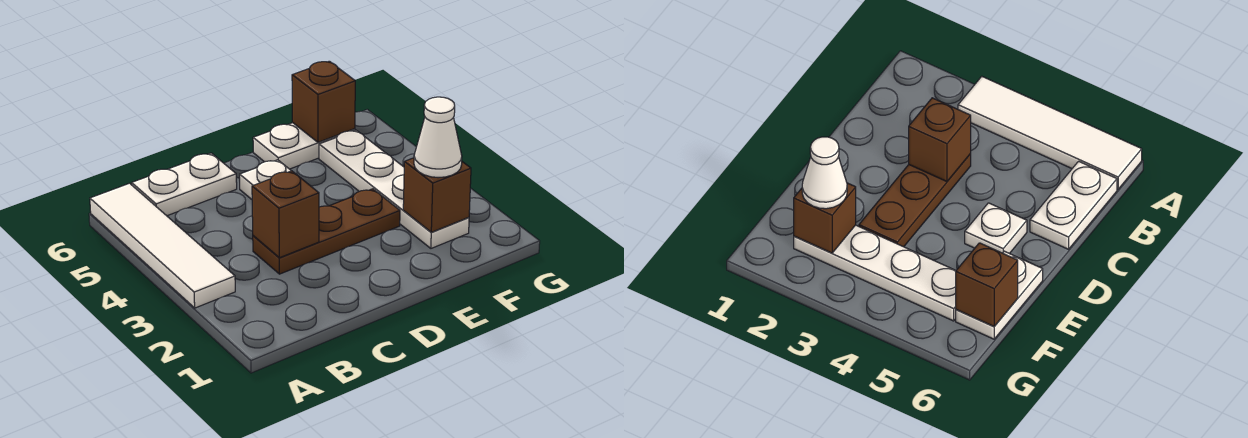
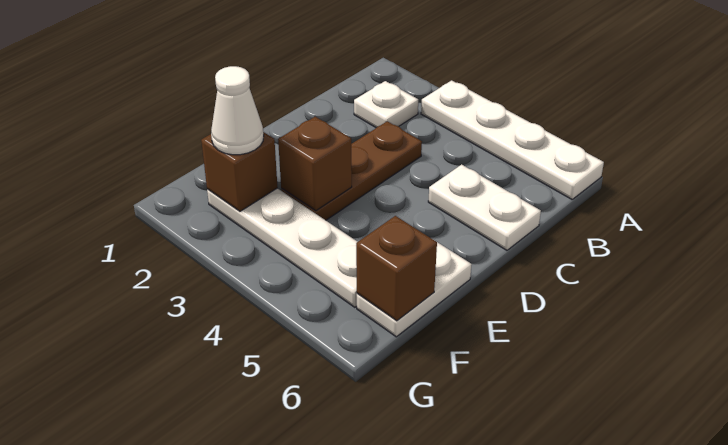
white tile A3:A6 level 1 -> white plate A3:A6 level 1
white plate B6:C6 level 1 -> white plate C5:C6 level 1
brown brick C3 level 2 -> brown brick E3 level 2
white plate D5 level 1 -> white plate B2 level 1

